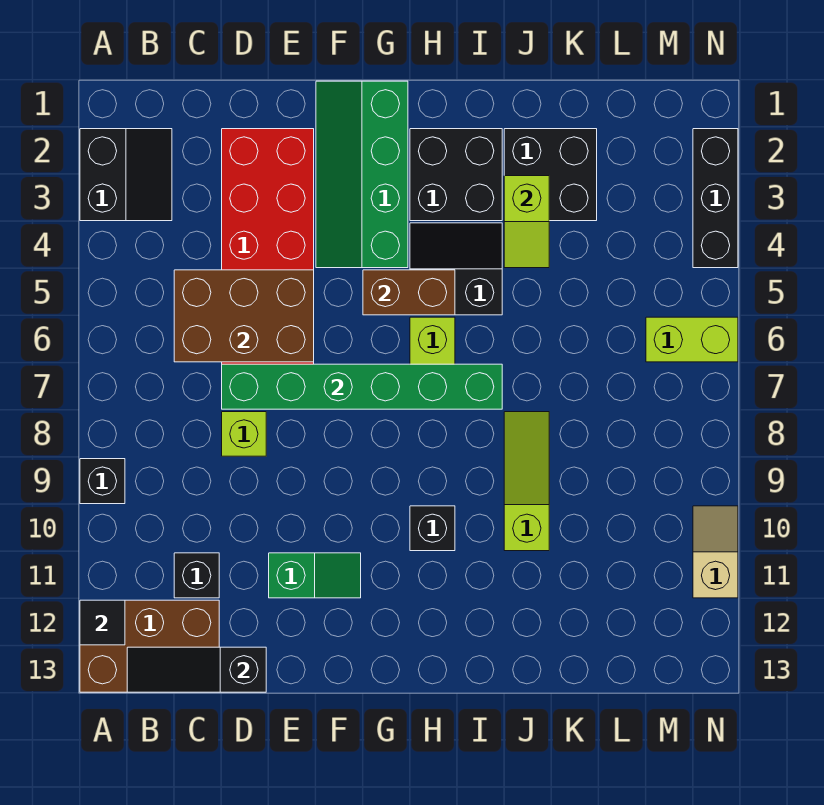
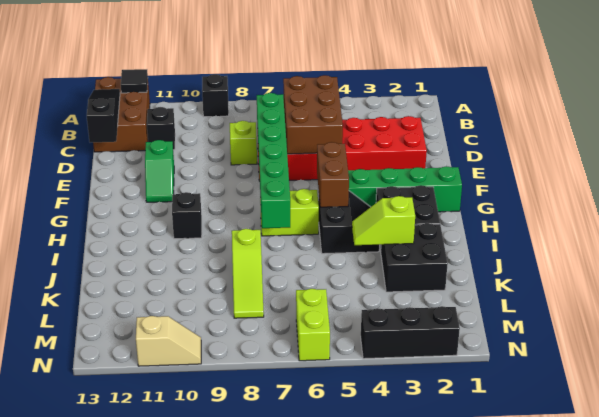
black slope A2:B3 level 1 top A -> none
lime slope J8:J10 level 1 top 10 -> lime slope J8:L8 level 1 top J

